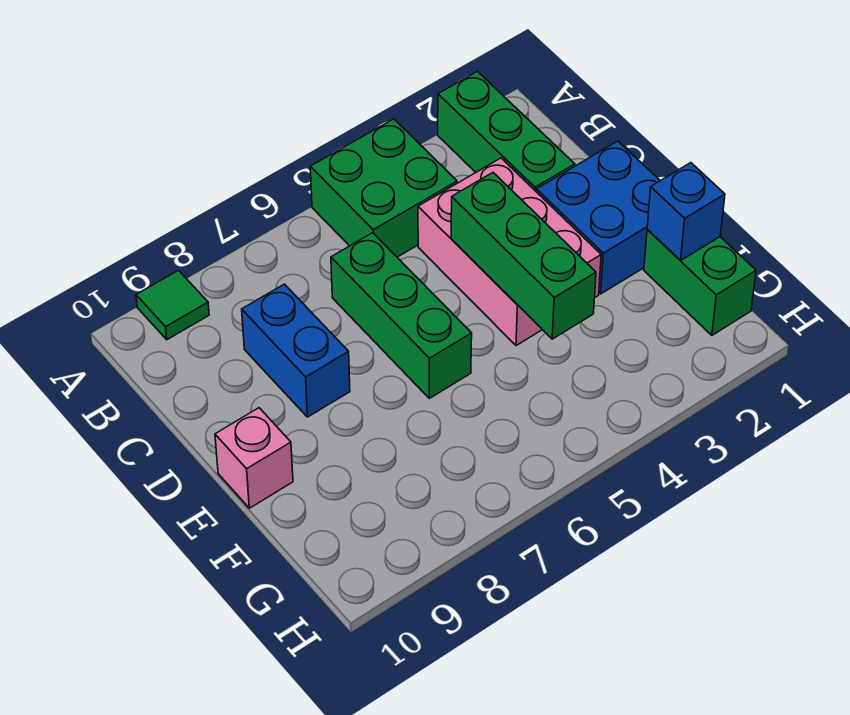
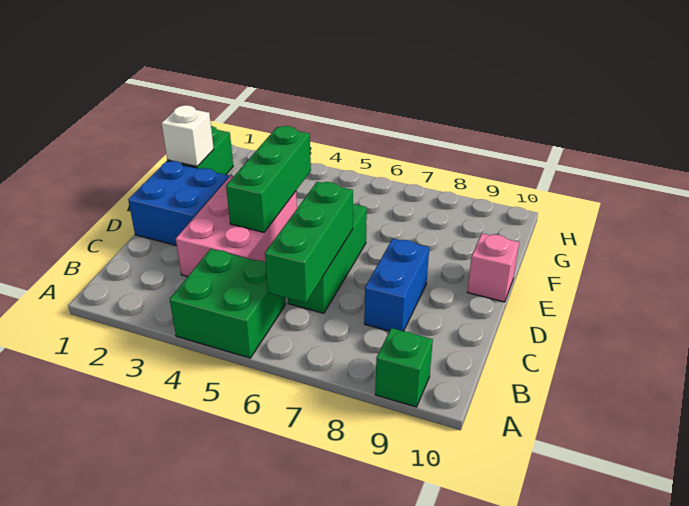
green brick A2:C2 level 1 -> green brick B6:D6 level 2
green tile A9 level 1 -> green brick A9 level 1
blue brick F1 level 2 -> white brick F1 level 2

